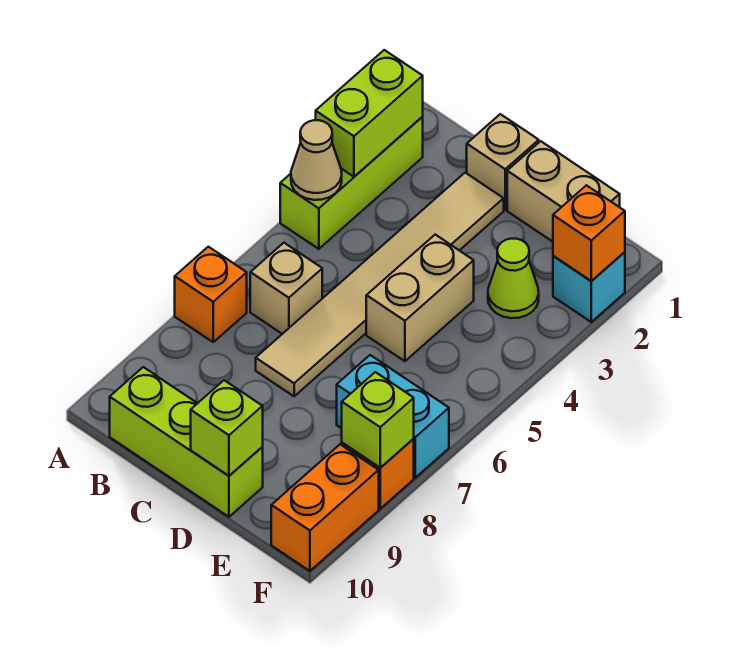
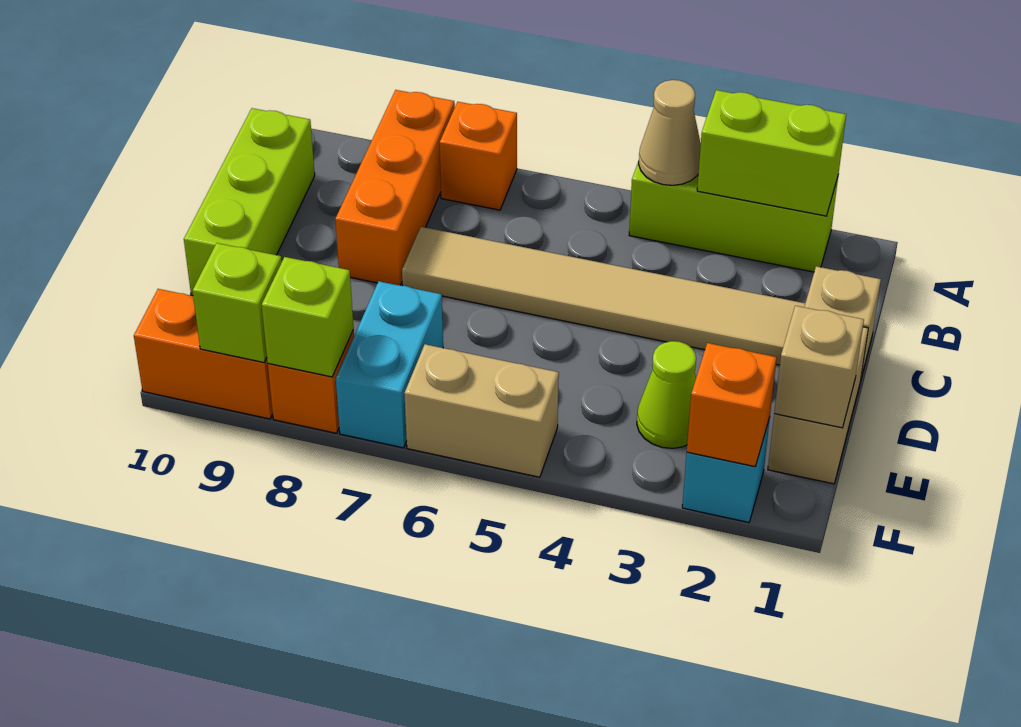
none -> orange brick A8:C8 level 1
tan brick B6 level 1 -> tan brick E1 level 2
tan brick D4:D5 level 1 -> tan brick F5:F6 level 1
lime brick D10 level 2 -> lime brick F9 level 2

